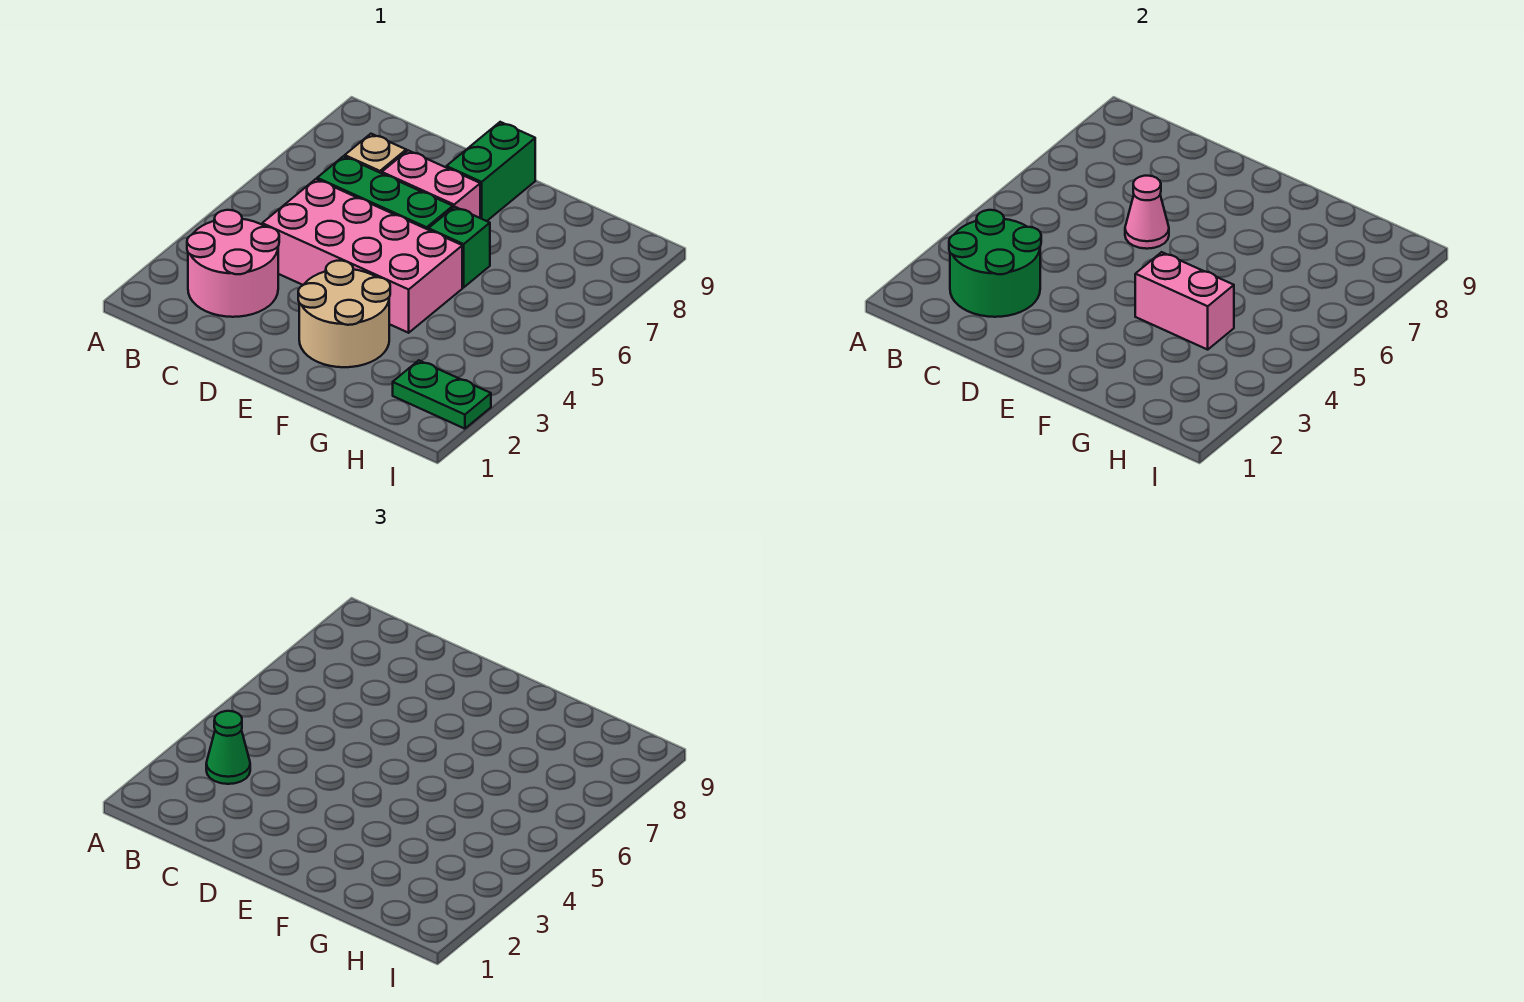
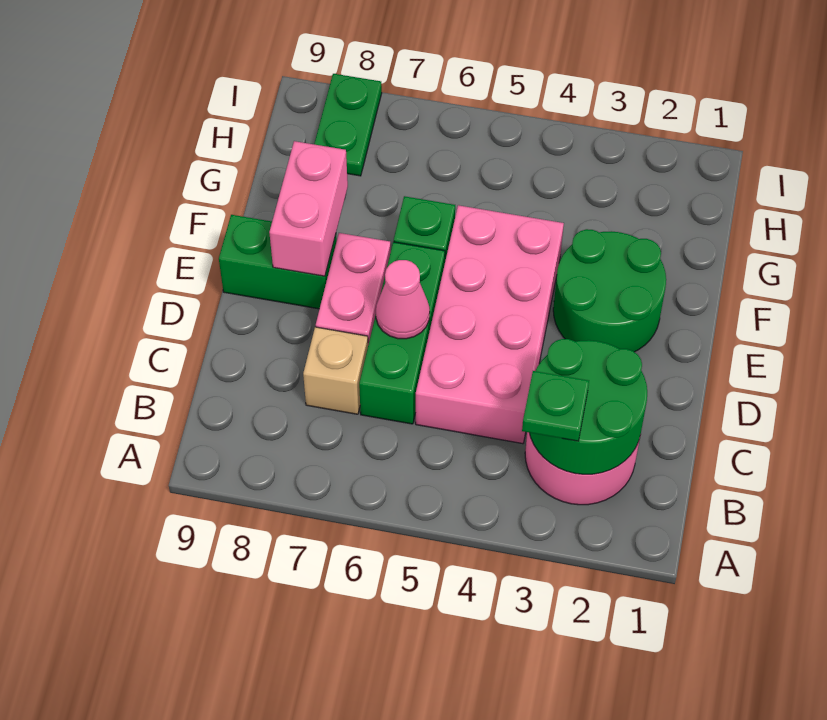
green cone B3 level 3 -> green plate B3 level 3
tan round brick E2:F3 level 1 -> green round brick E2:F3 level 1
pink brick F4:G4 level 2 -> pink brick E8:F8 level 2
green plate H2:I2 level 1 -> green plate H8:I8 level 1

